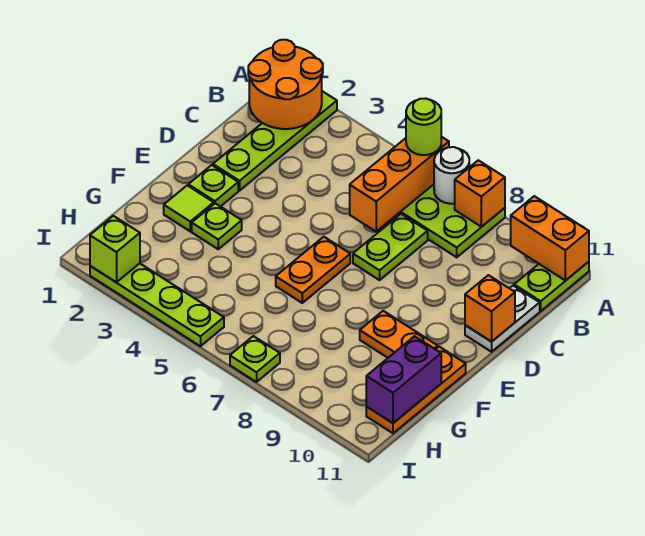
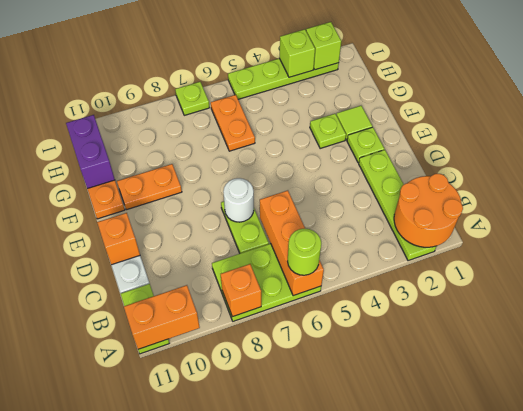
white round brick A7 level 2 -> white round brick D7 level 2
orange plate E6:F6 level 1 -> orange plate G6:H6 level 1
none -> lime brick I3 level 2

